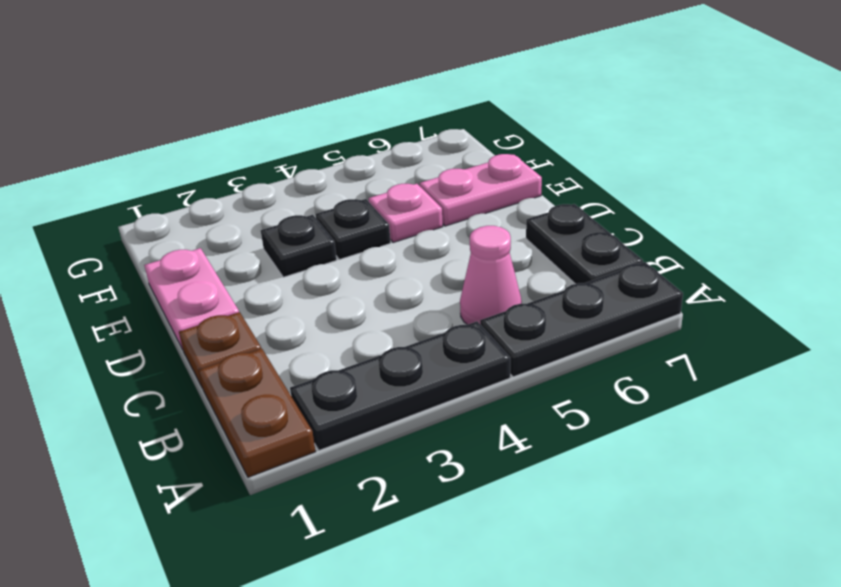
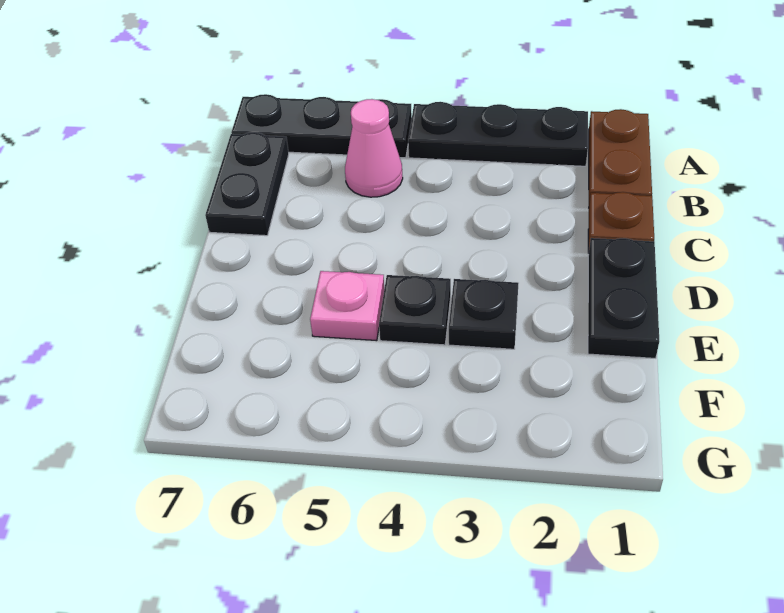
pink plate D1:E1 level 1 -> black plate D1:E1 level 1
pink plate E6:E7 level 1 -> none

